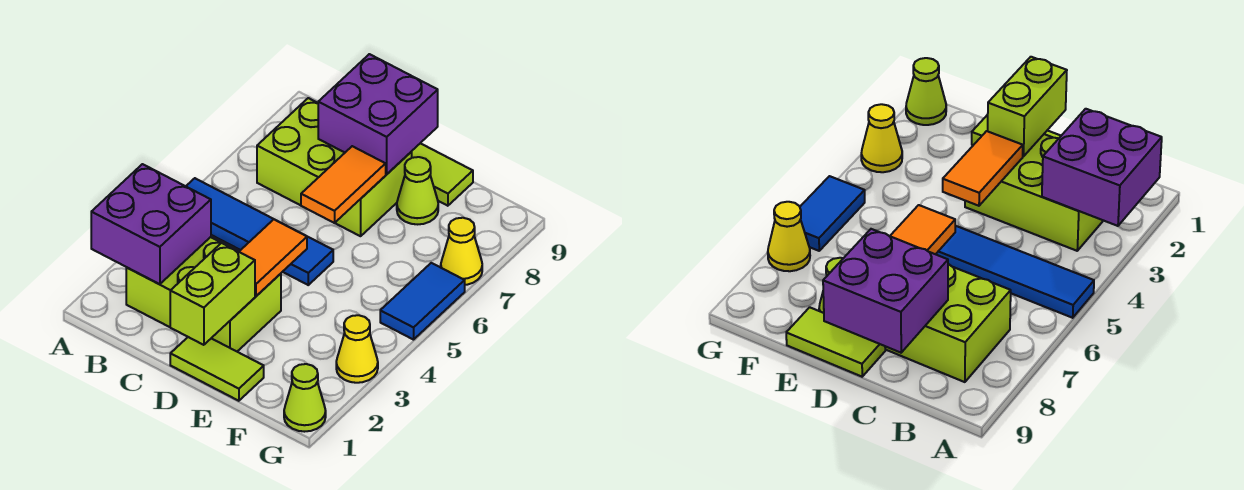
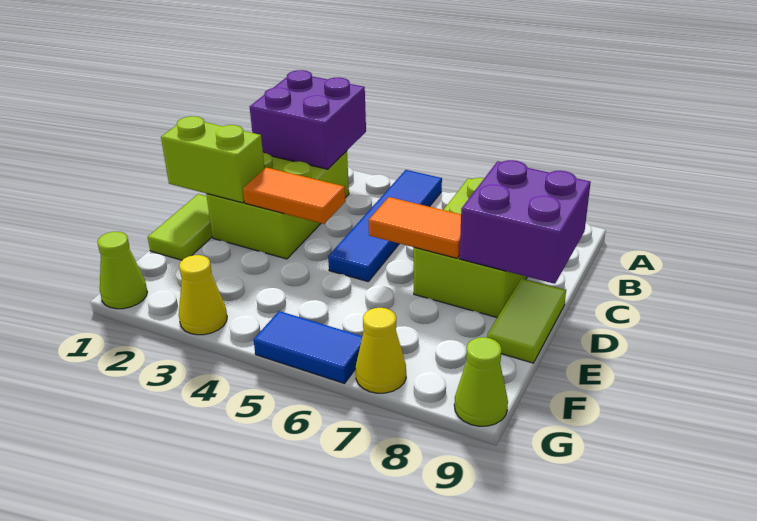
lime cone E8 level 1 -> lime cone G9 level 1

